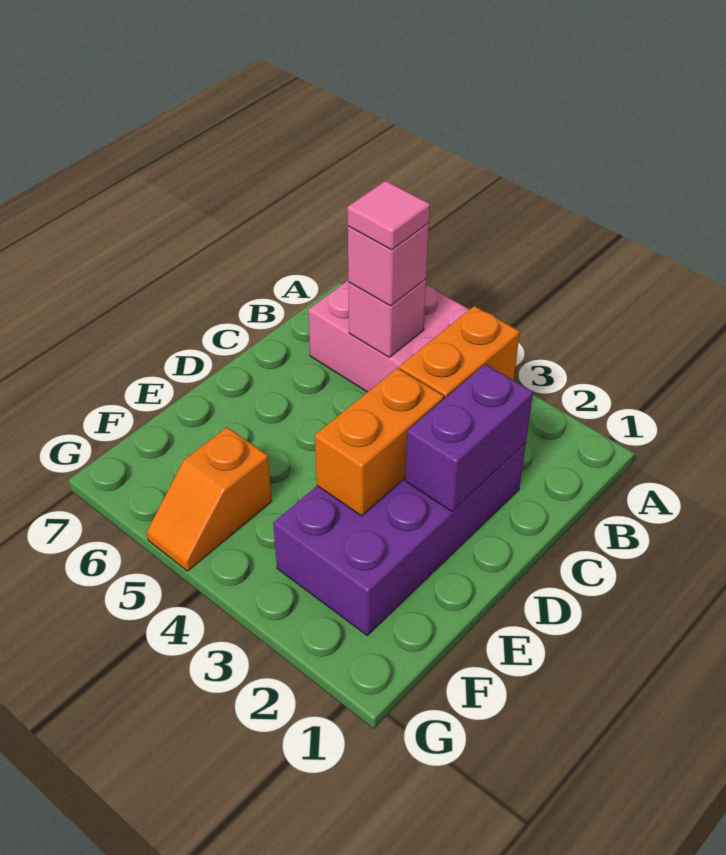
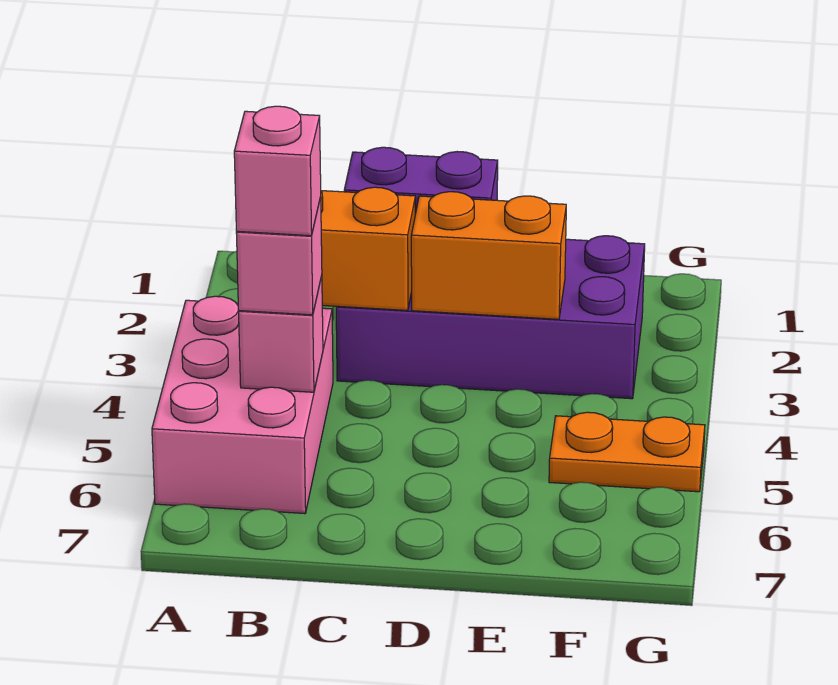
pink tile B5 level 4 -> pink brick B5 level 4
orange slope F5:G5 level 1 top F -> orange plate F5:G5 level 1

